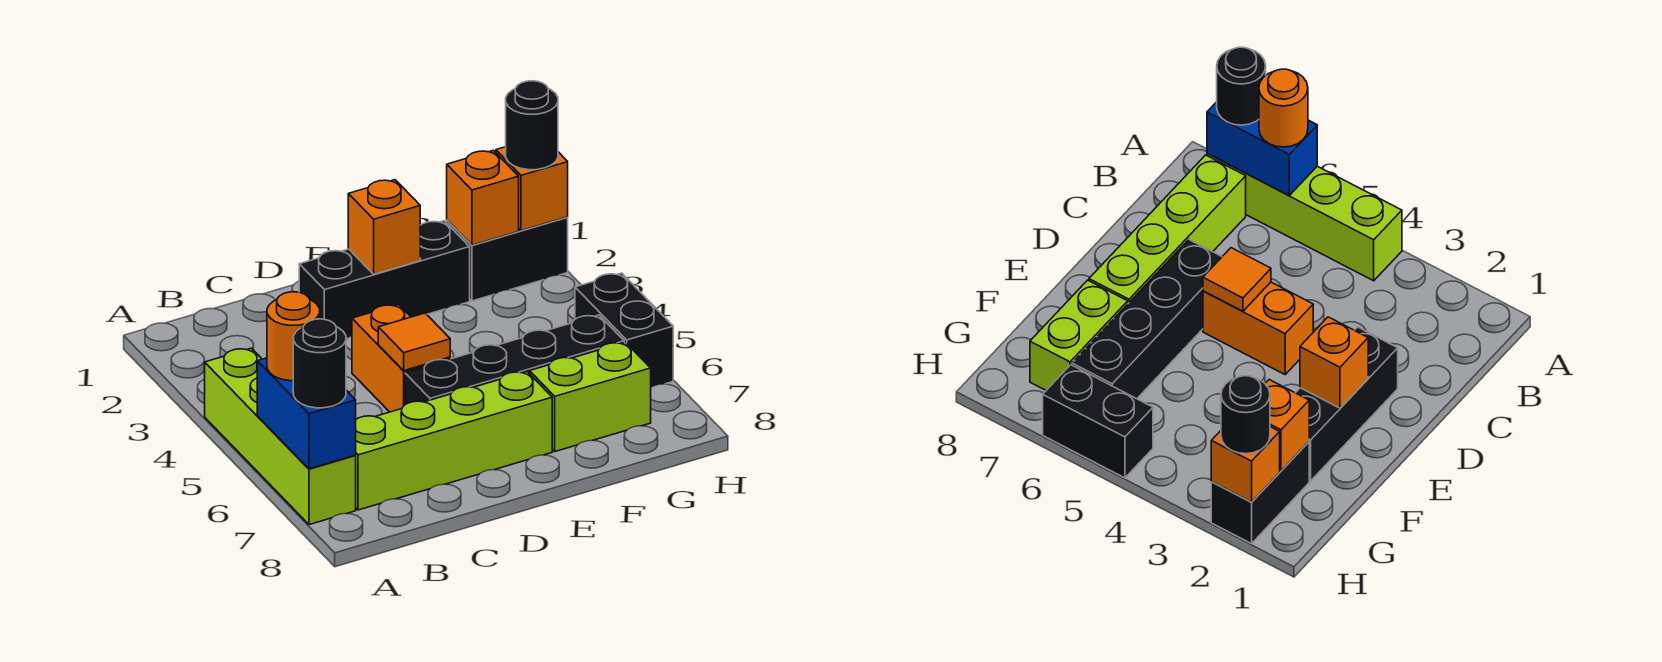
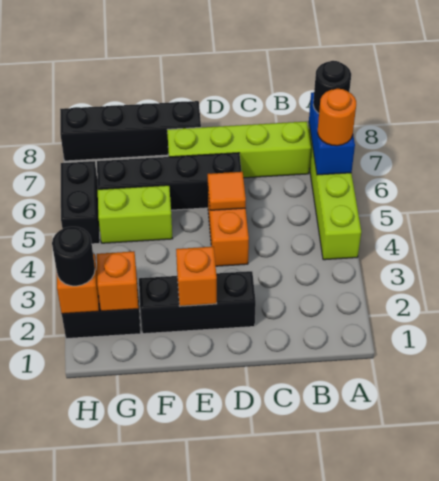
none -> black brick E8:H8 level 1
lime brick F7:G7 level 1 -> lime brick F5:G5 level 1

